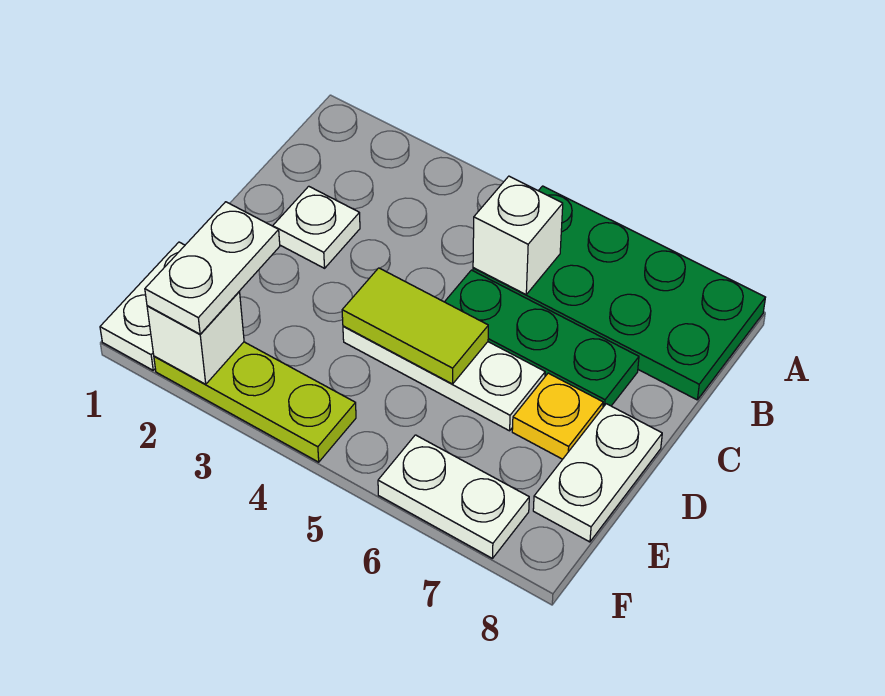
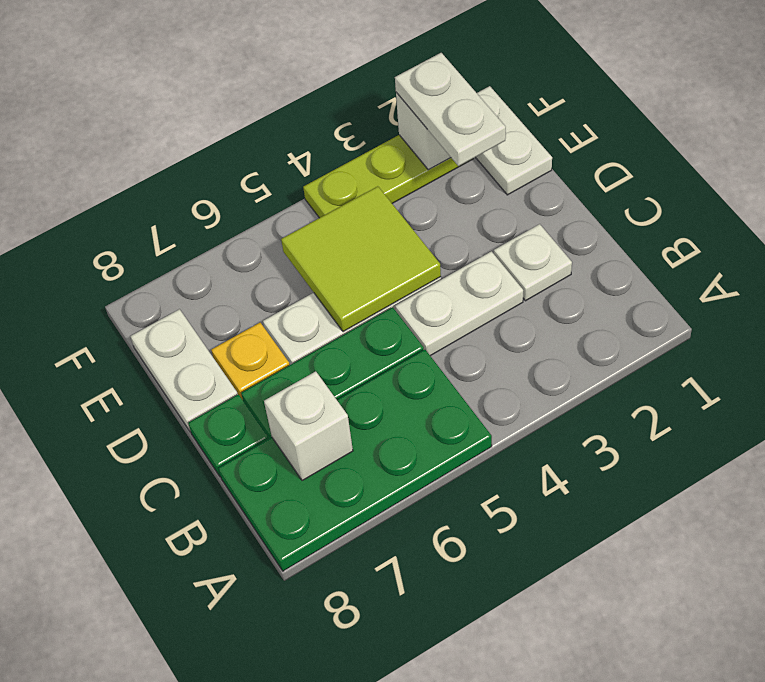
white brick B5 level 2 -> white brick B7 level 2
none -> green plate C8 level 1
lime tile D4:D5 level 2 -> lime tile D4:E5 level 2
white plate F6:F7 level 1 -> white plate C3:C4 level 1

